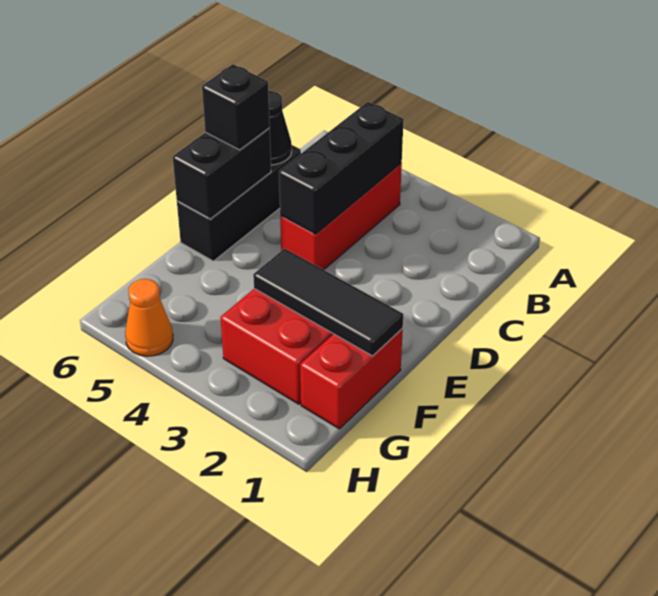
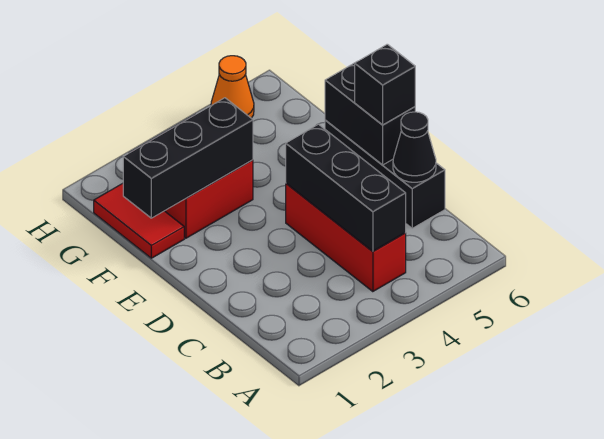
red brick F1:G1 level 1 -> red tile F1:G1 level 1
black tile F1:F3 level 2 -> black brick F1:F3 level 2

